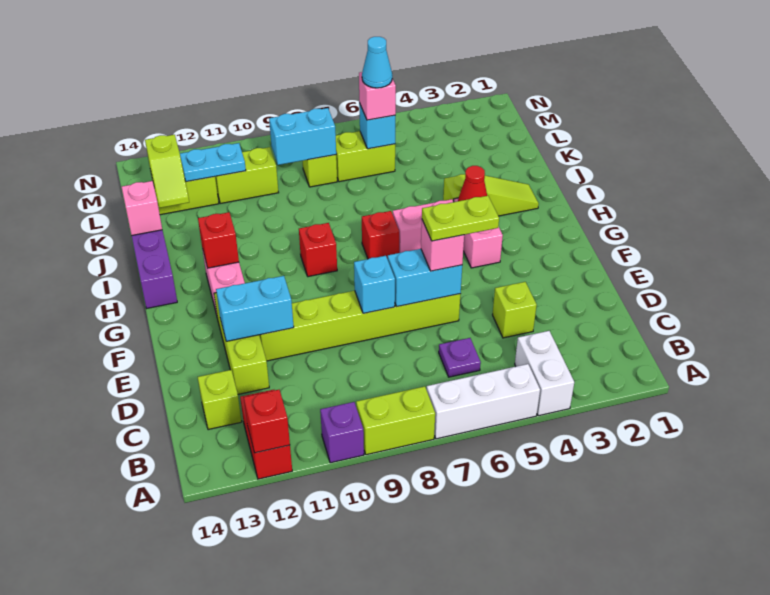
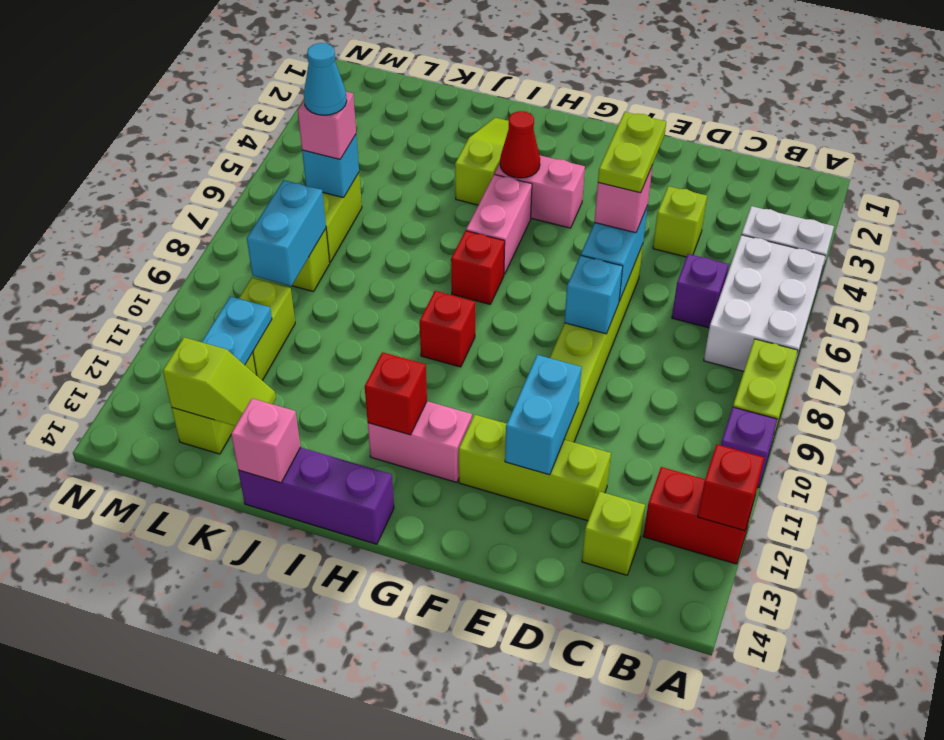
white brick A5:A7 level 1 -> white brick A5:B7 level 1
purple plate C6 level 1 -> purple brick C6 level 1

